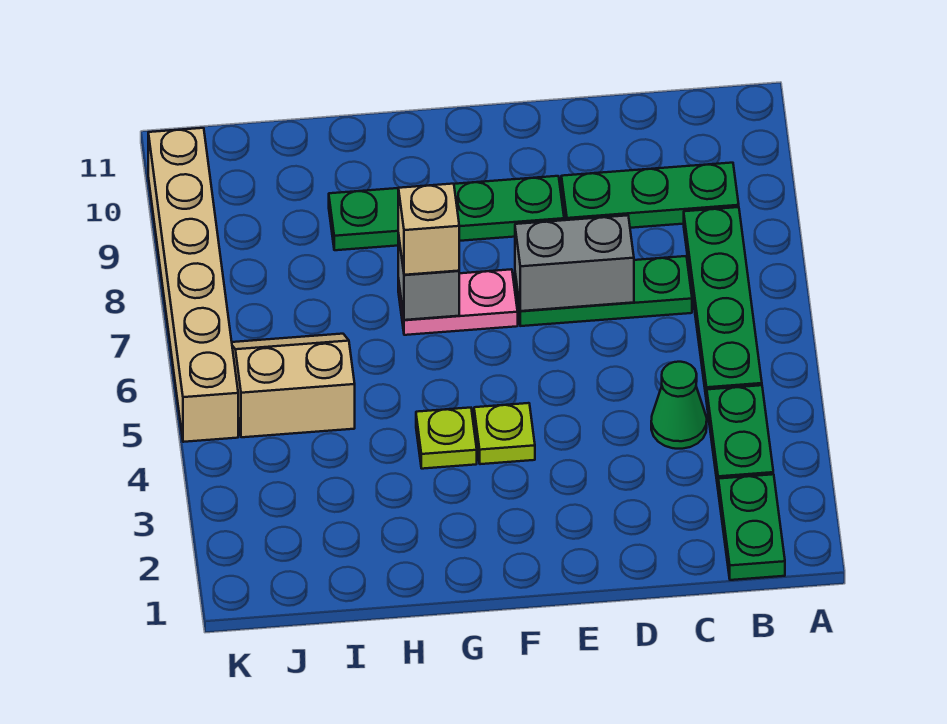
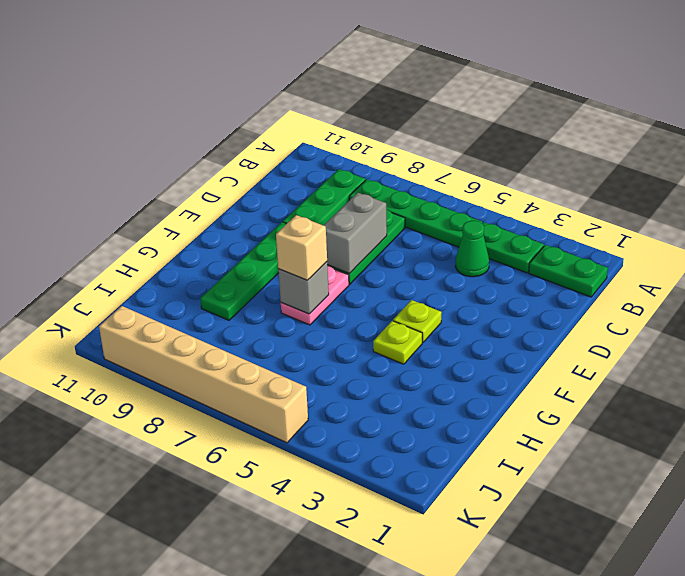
tan slope I5:J6 level 1 top 5 -> none

